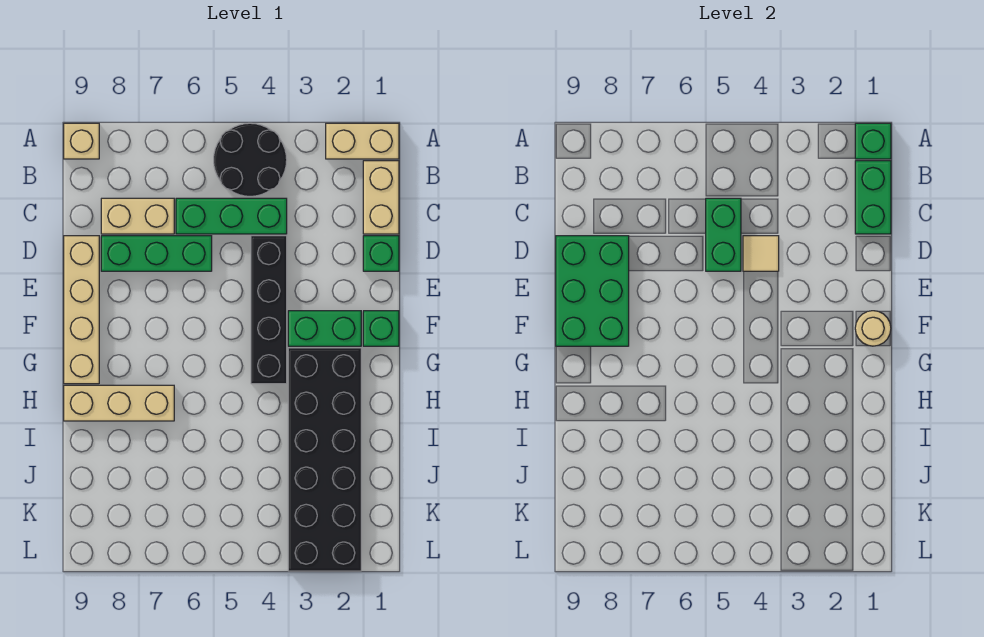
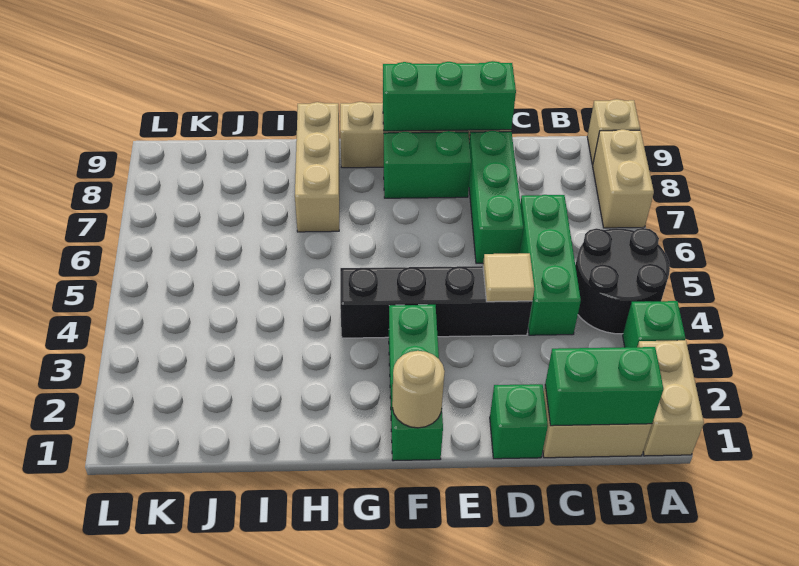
green brick A1 level 2 -> green brick A3 level 1
green brick C5:D5 level 2 -> green brick E8:F8 level 1
tan brick C7:C8 level 1 -> tan brick A7:A8 level 1
green brick D8:F9 level 2 -> green brick D9:F9 level 2
black brick G2:L3 level 1 -> none

